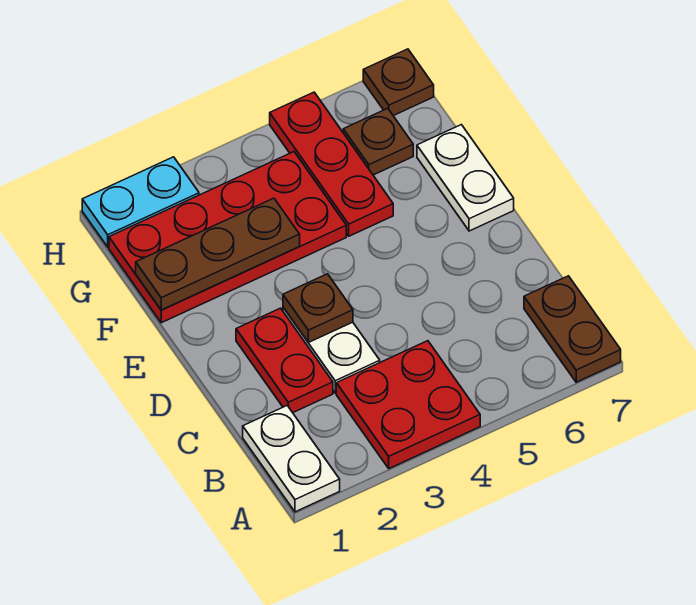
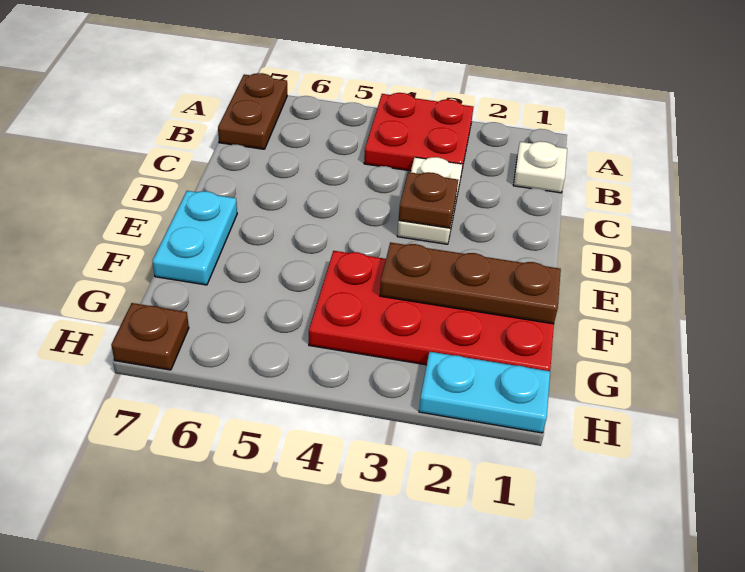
white plate A1:B1 level 1 -> white plate B1 level 1
red plate C2:D2 level 1 -> none
white plate E7:F7 level 1 -> cyan plate E7:F7 level 1
red plate F5:H5 level 1 -> none
brown plate G6 level 1 -> none

